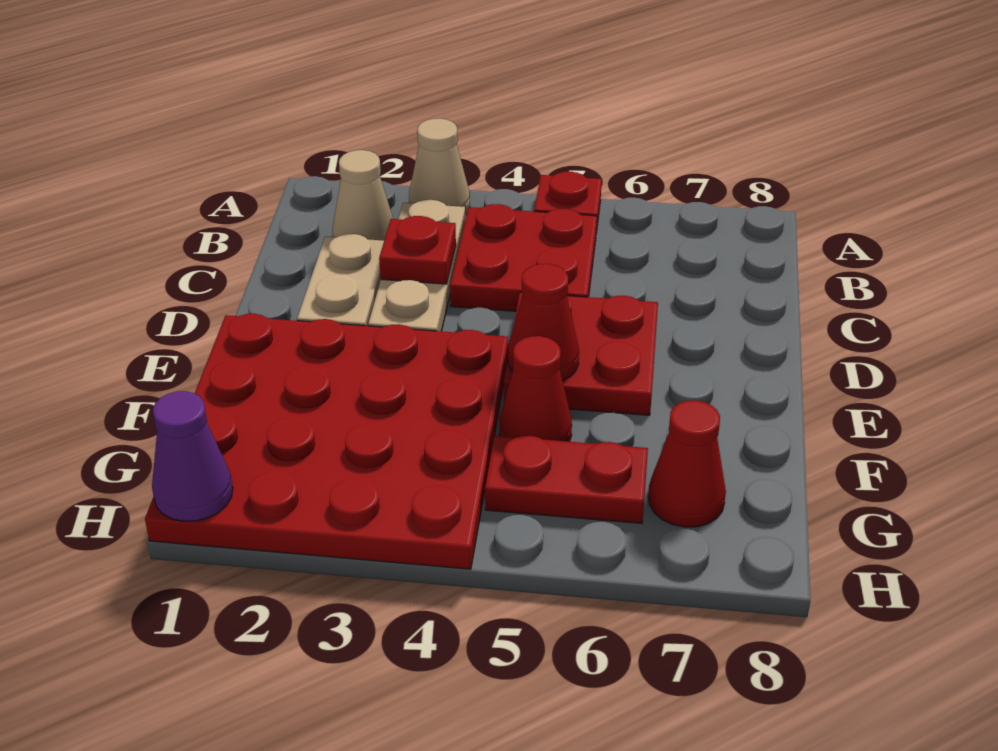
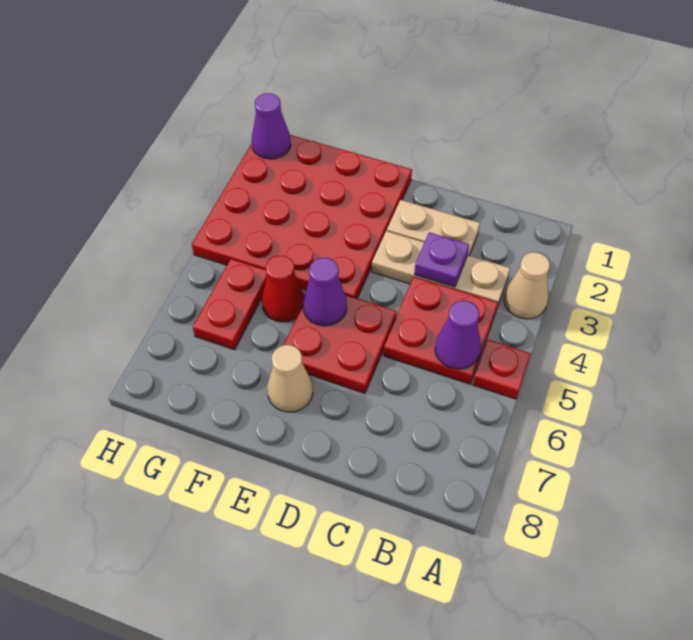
tan cone B2 level 1 -> tan cone E7 level 1
none -> purple cone B5 level 2
red plate C3 level 2 -> purple plate C3 level 2
red cone E5 level 2 -> purple cone E5 level 2
red cone G7 level 1 -> none

